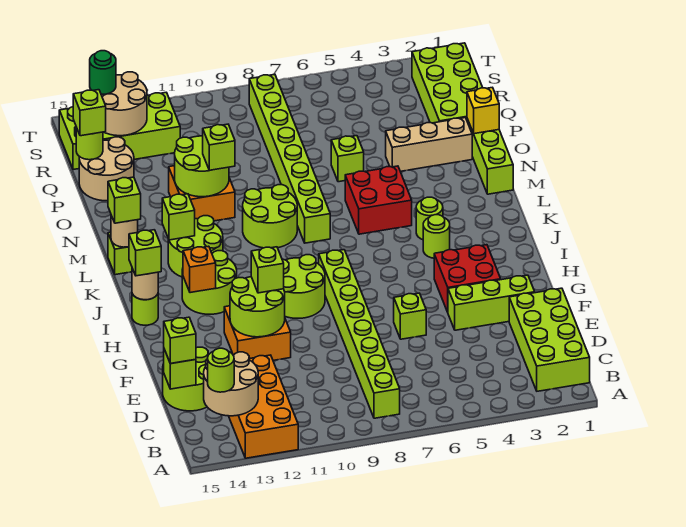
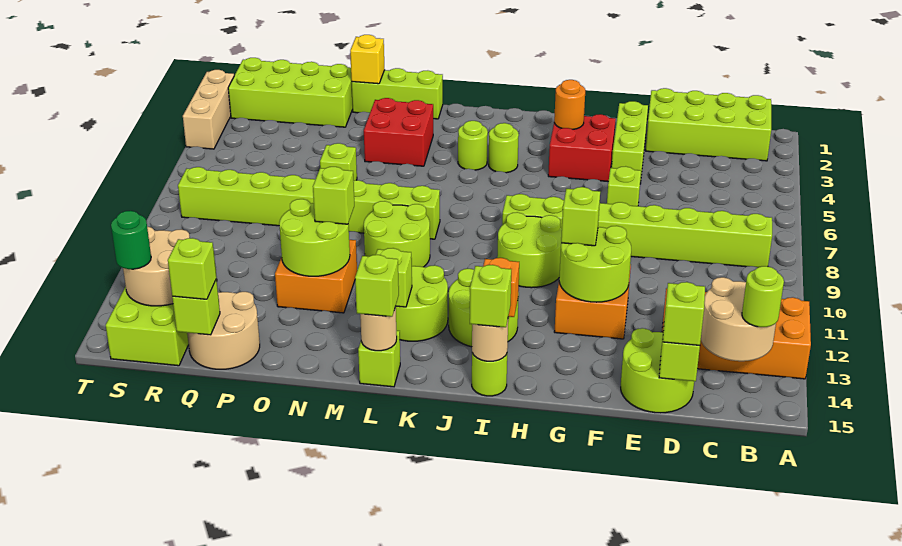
none -> orange round brick H3 level 2
red brick L5:M6 level 1 -> red brick M3:N4 level 1
tan brick O2:O4 level 1 -> tan brick T2:T4 level 1
lime round brick Q15 level 2 -> lime brick Q15 level 2

